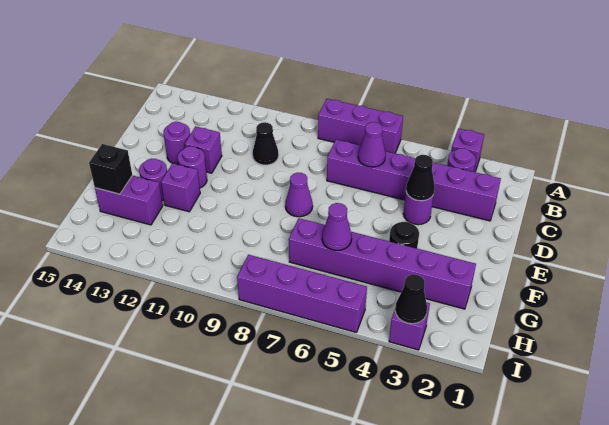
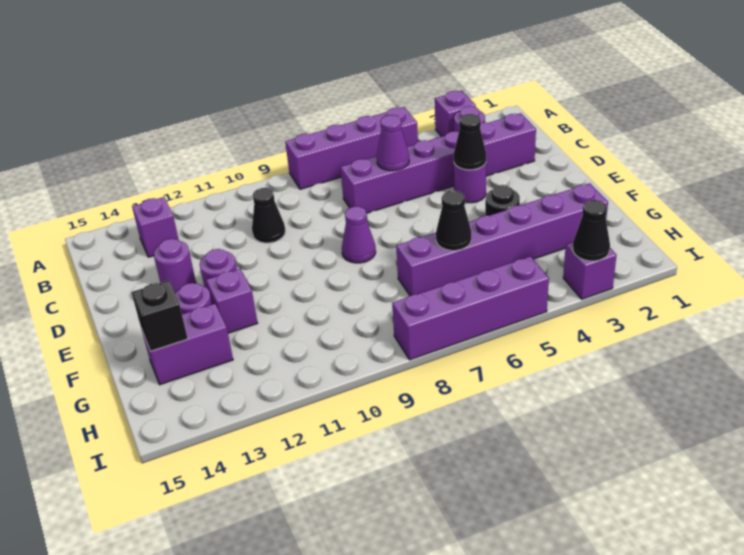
purple brick A6:A8 level 1 -> purple brick A5:A8 level 1
purple brick D12 level 1 -> purple brick B13 level 1
purple cone G6 level 2 -> black cone G6 level 2

